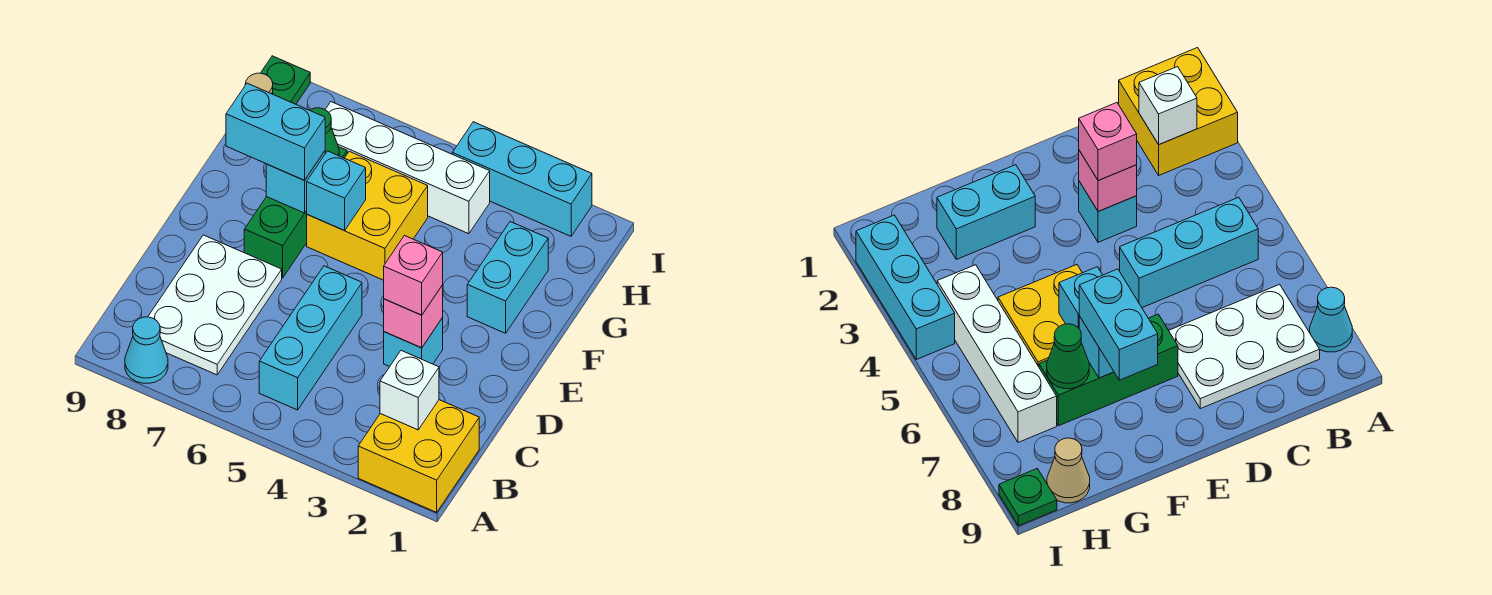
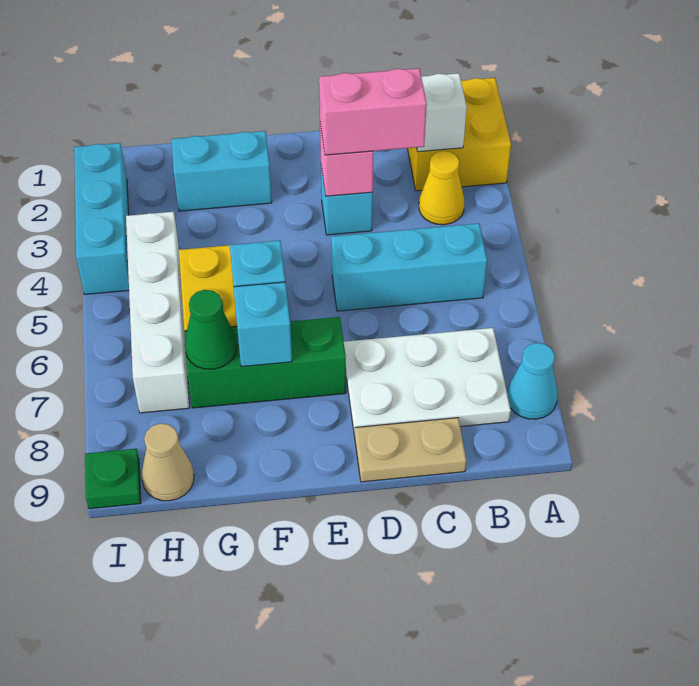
none -> yellow cone B3 level 1
none -> tan plate C9:D9 level 1
pink brick D3 level 3 -> pink brick C3:D3 level 3
cyan brick F7:F8 level 3 -> none

